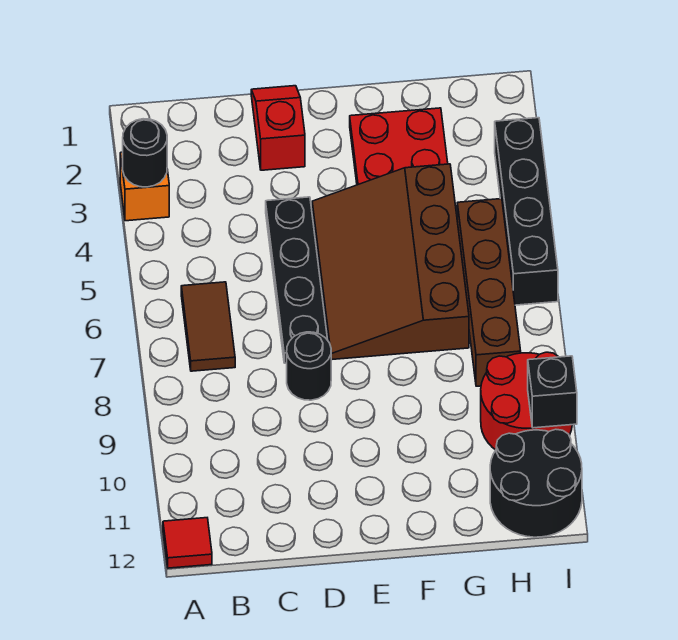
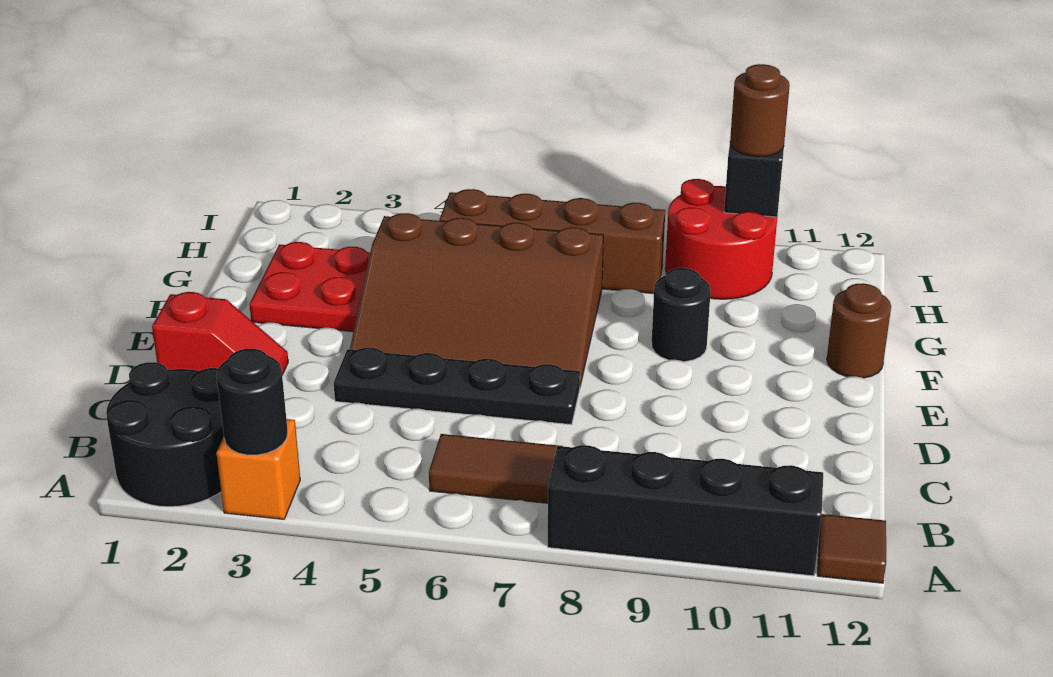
red tile A12 level 1 -> brown tile A12 level 1
red slope D1:D2 level 1 top 2 -> red slope D1:D2 level 1 top 1
black round brick D8 level 1 -> black round brick F9 level 1
none -> brown round brick F12 level 1
black round brick H11:I12 level 1 -> black round brick A1:B2 level 1
black brick I3:I6 level 1 -> black brick A8:A11 level 1
none -> brown round brick I10 level 3

